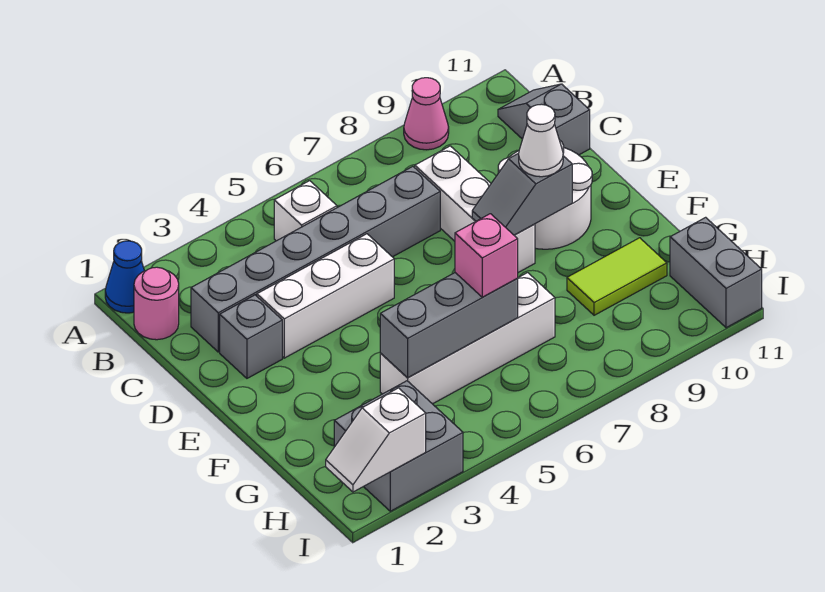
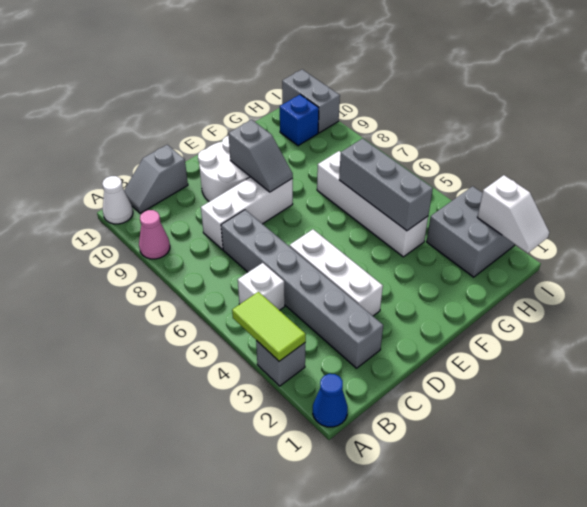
pink round brick B1 level 1 -> none
grey brick D2 level 1 -> grey brick A3 level 1
white cone E9 level 3 -> white cone A11 level 1
pink brick G6 level 3 -> none
lime tile G9:G10 level 1 -> lime tile A3:A4 level 2
none -> blue brick H10 level 1
grey brick H11:I11 level 1 -> grey brick I10:I11 level 1

